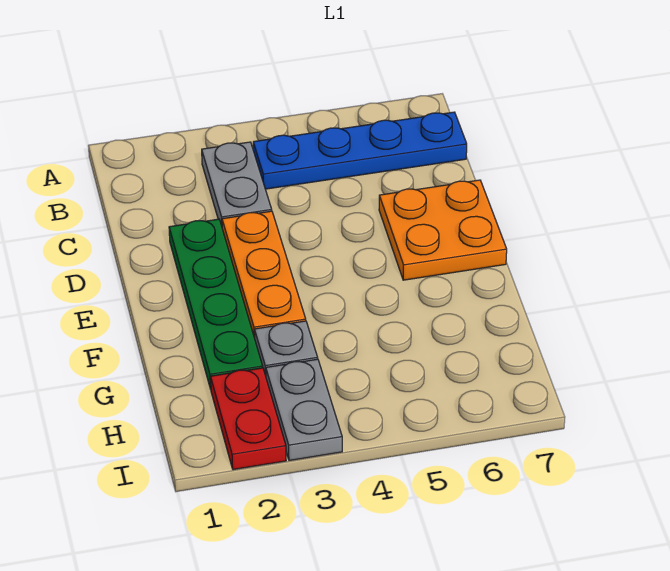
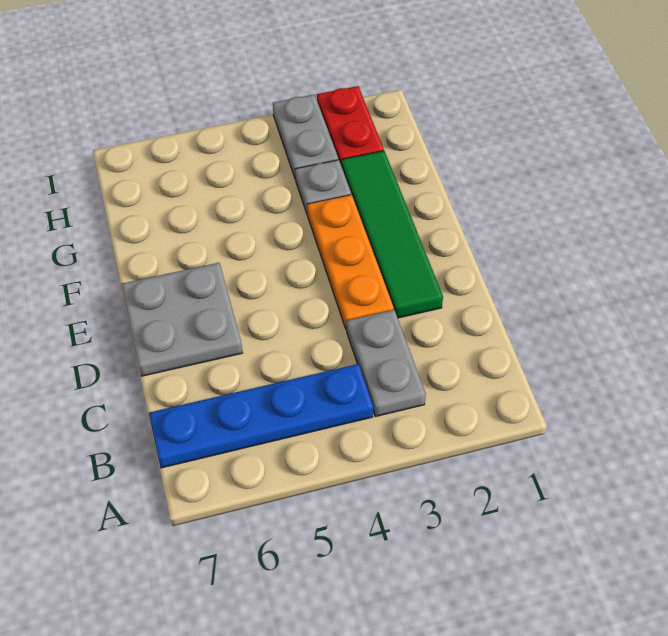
green plate D2:G2 level 1 -> green tile D2:G2 level 1
orange plate D6:E7 level 1 -> grey plate D6:E7 level 1

